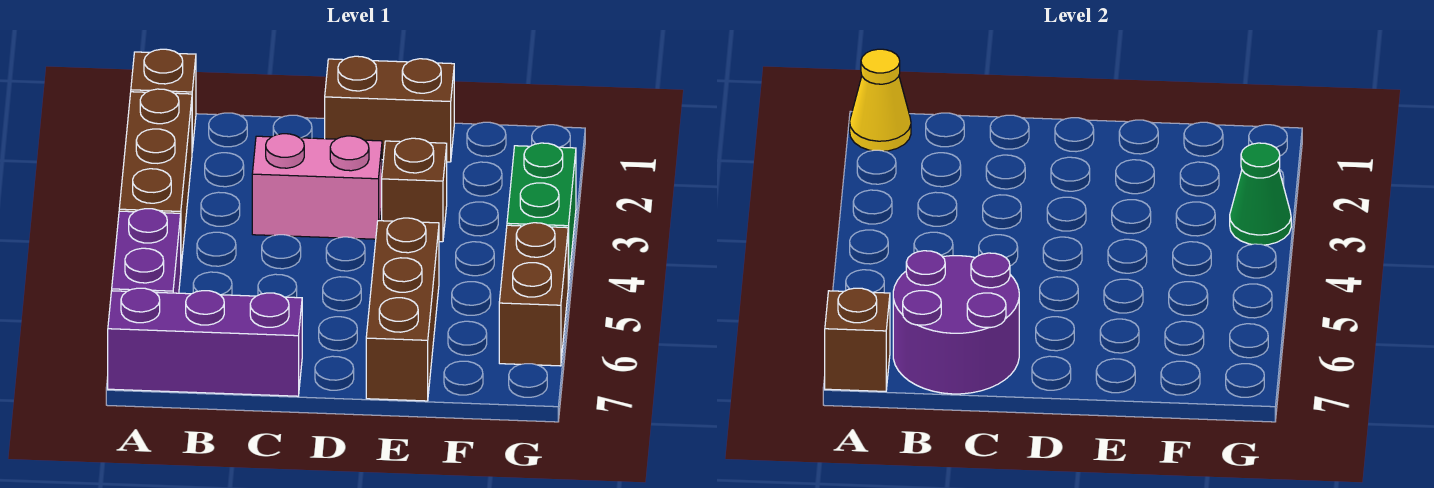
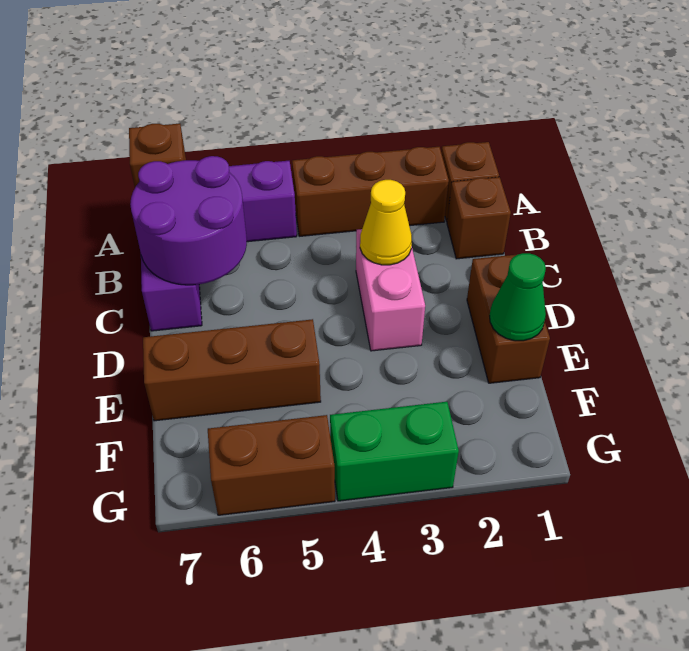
yellow cone A1 level 2 -> yellow cone C3 level 2
brown brick E3 level 1 -> brown brick B1 level 1
green cone G3 level 2 -> green cone E1 level 2

